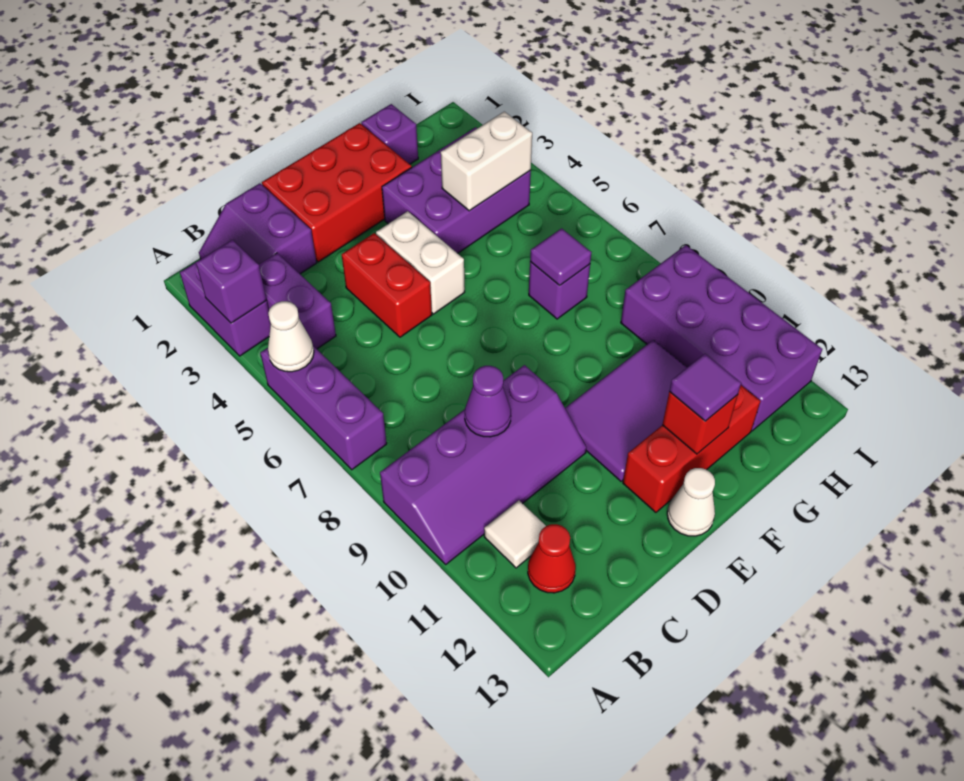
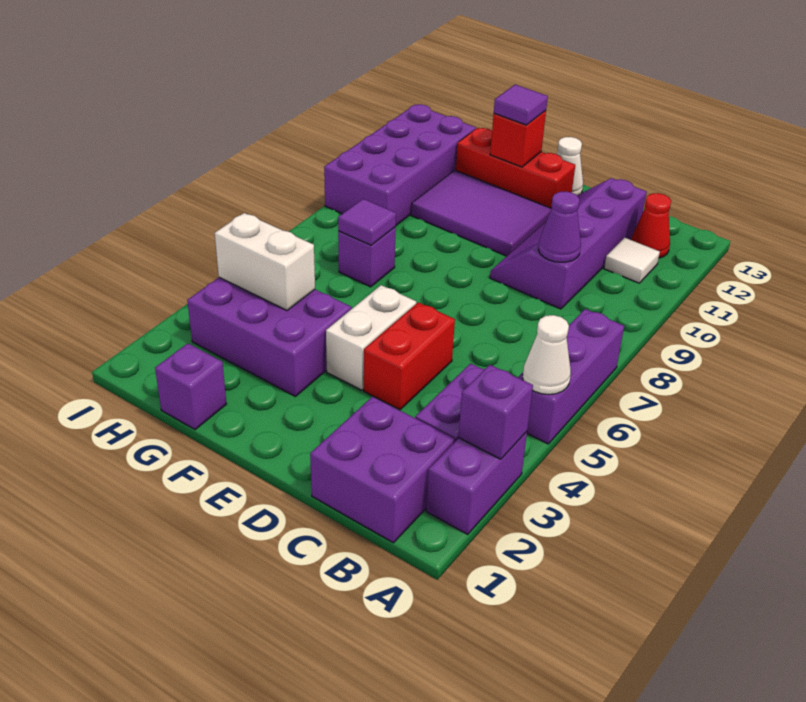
purple slope A9:D10 level 1 top 9 -> purple slope C9:D12 level 1 top C
purple slope B1:C2 level 1 top C -> purple brick B1:C2 level 1
red brick D1:F2 level 1 -> none

